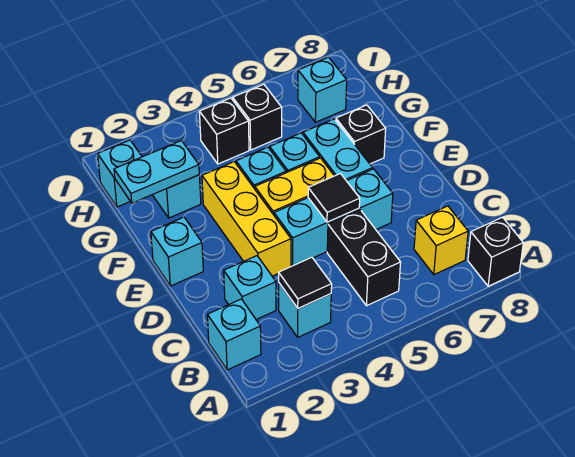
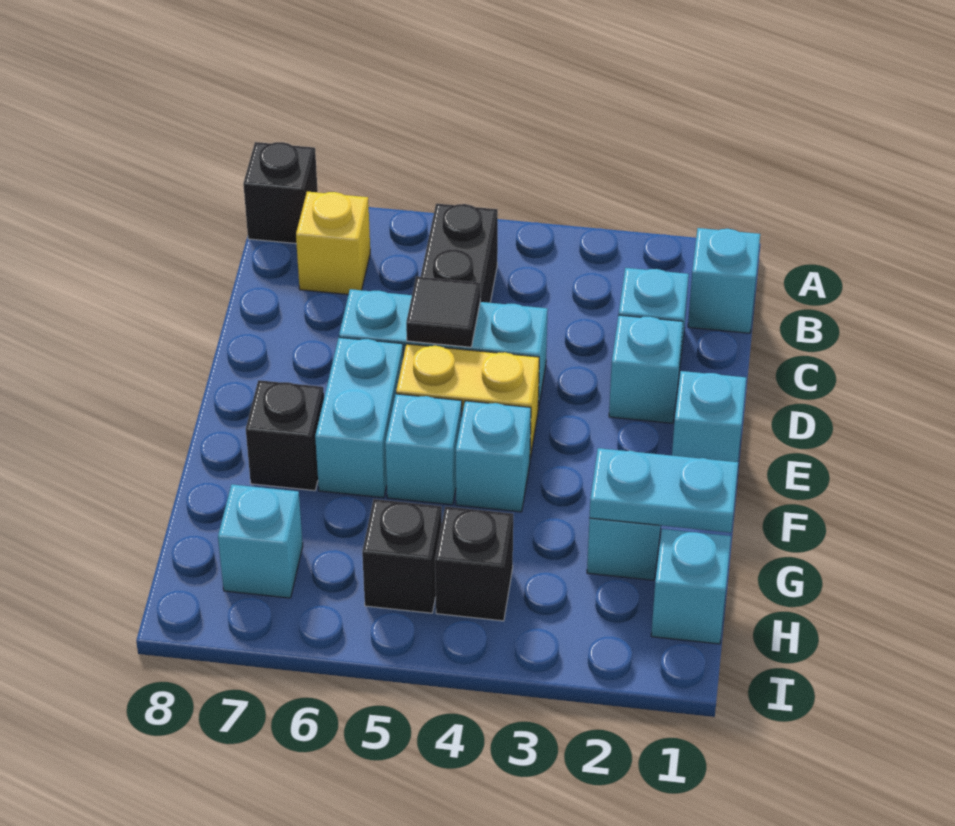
cyan brick B3 level 1 -> cyan brick D2 level 1
black tile B3 level 2 -> none
yellow brick D3:F3 level 1 -> none

